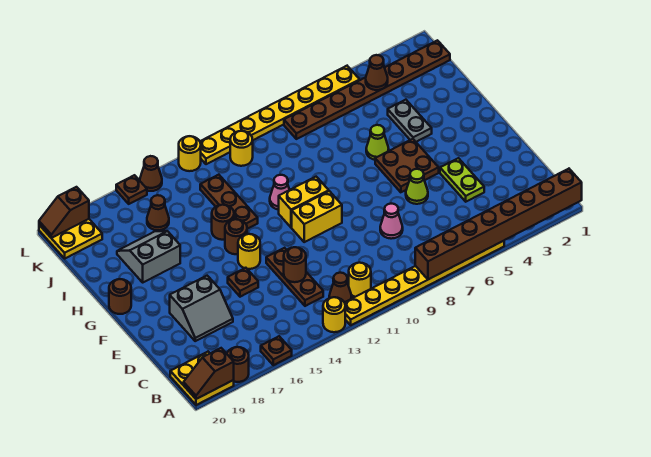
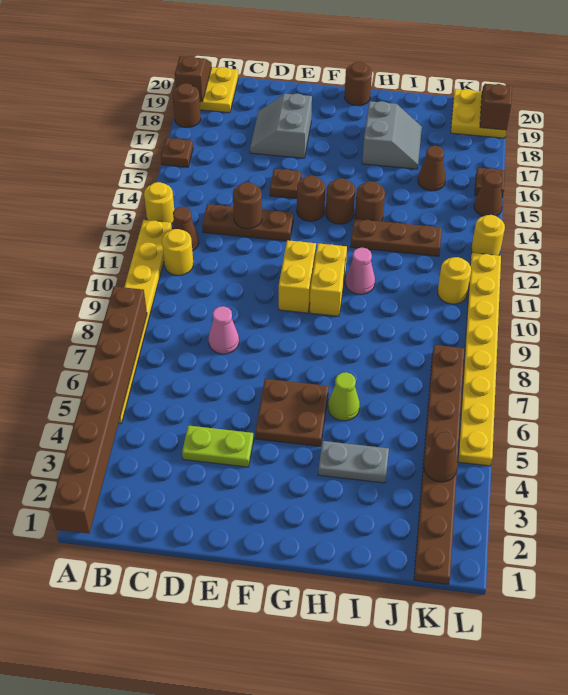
lime cone E6 level 1 -> none
yellow round brick F14 level 1 -> brown round brick F14 level 1

